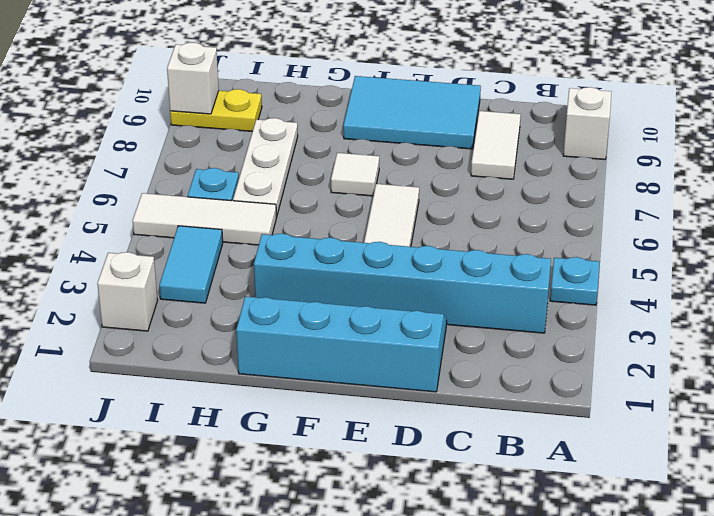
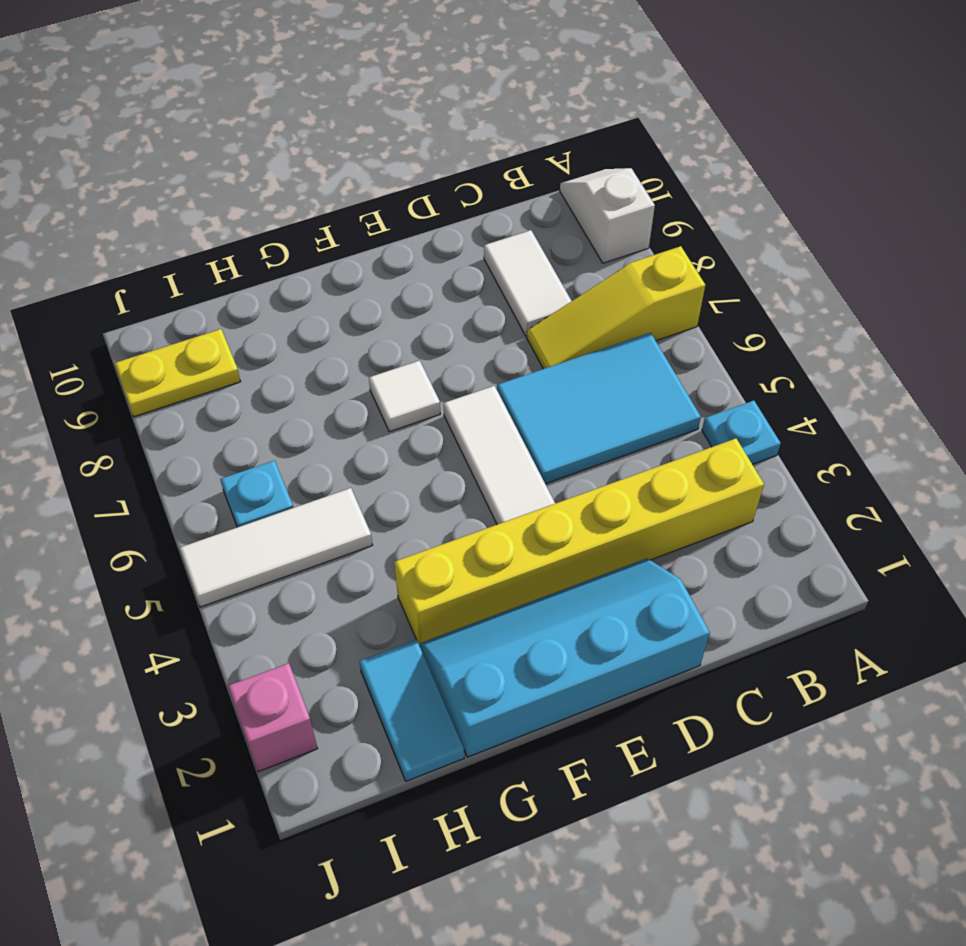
none -> yellow slope A7:C7 level 1 top A
cyan brick B3:G3 level 1 -> yellow brick B3:G3 level 1
cyan tile D9:F10 level 1 -> cyan tile B5:D6 level 1
white plate H6:H8 level 1 -> none
cyan tile I3:I4 level 1 -> cyan tile H1:H2 level 1
white brick J2 level 1 -> pink brick J2 level 1
white brick J9 level 2 -> none

